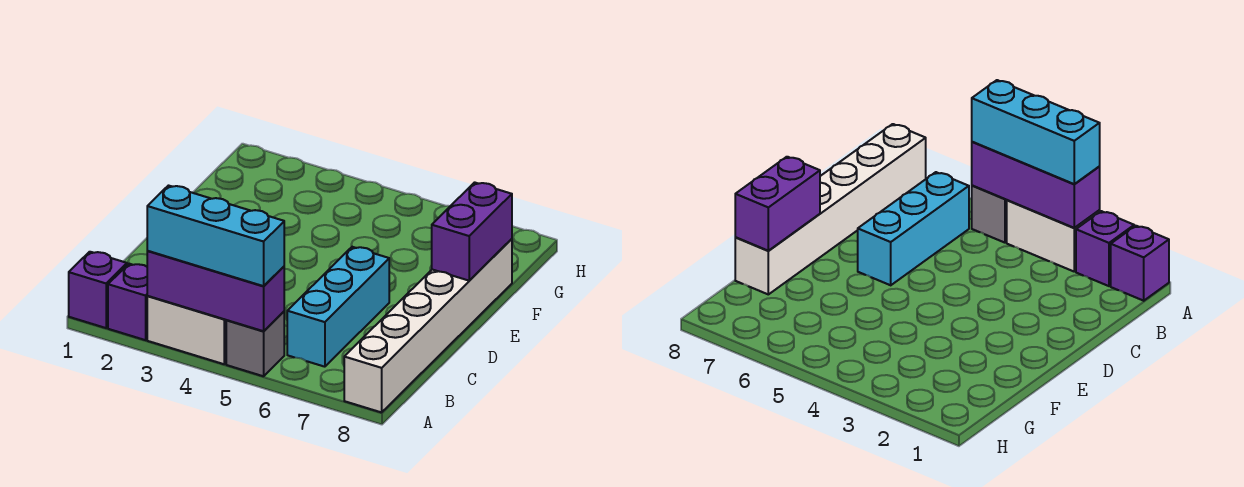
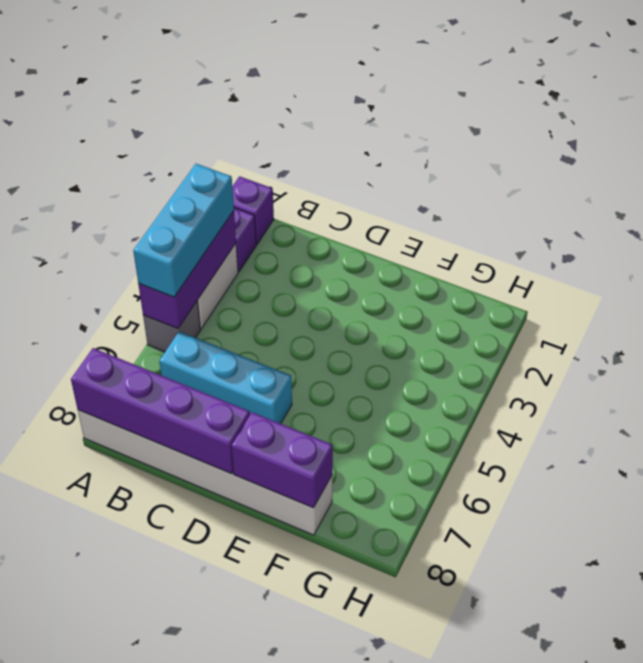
none -> purple brick A8:D8 level 2

